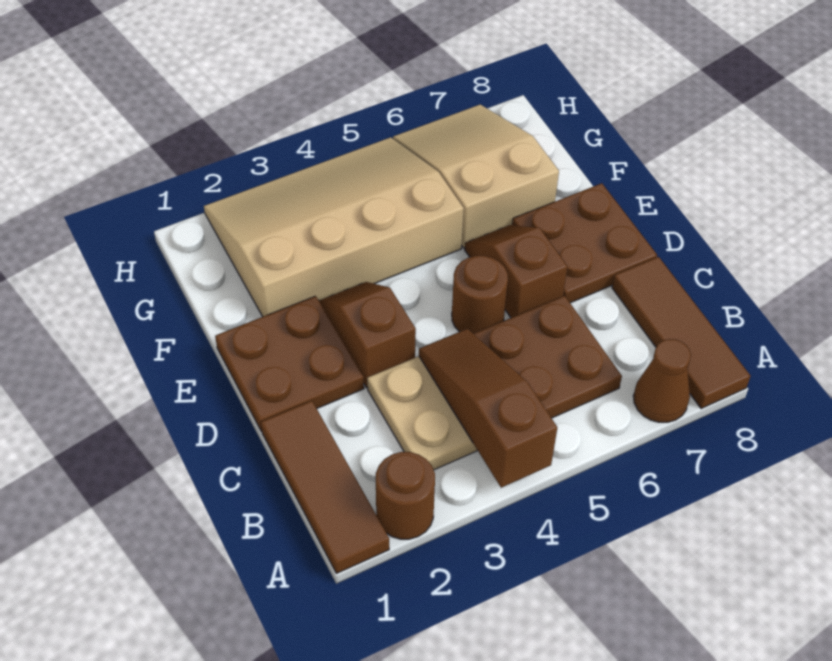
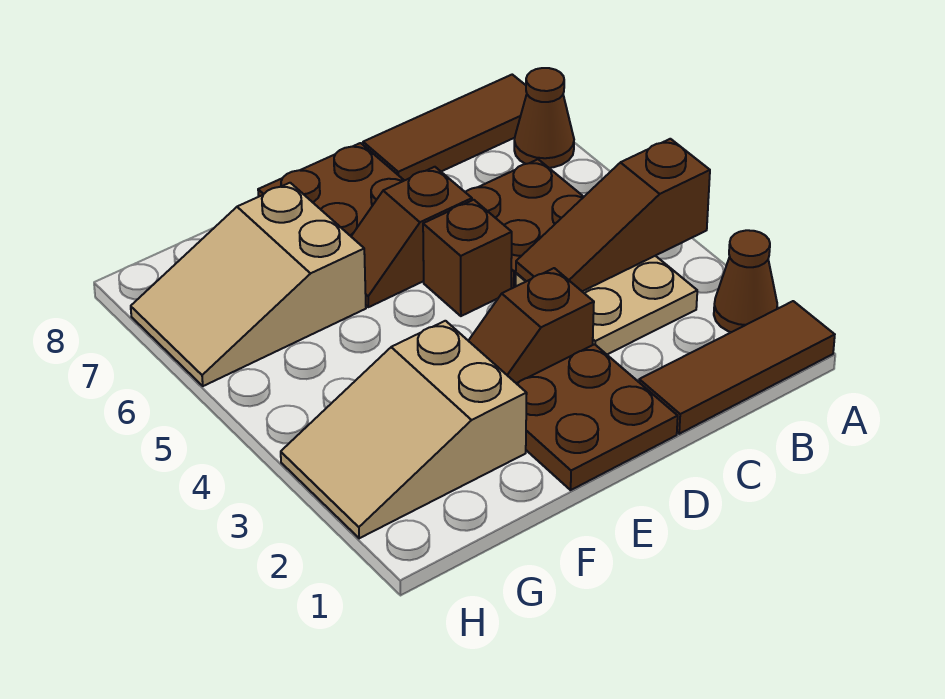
brown round brick A2 level 1 -> brown cone A2 level 1
brown round brick D5 level 1 -> brown brick D5 level 1
tan slope F2:H5 level 1 top F -> tan slope F2:H3 level 1 top F

